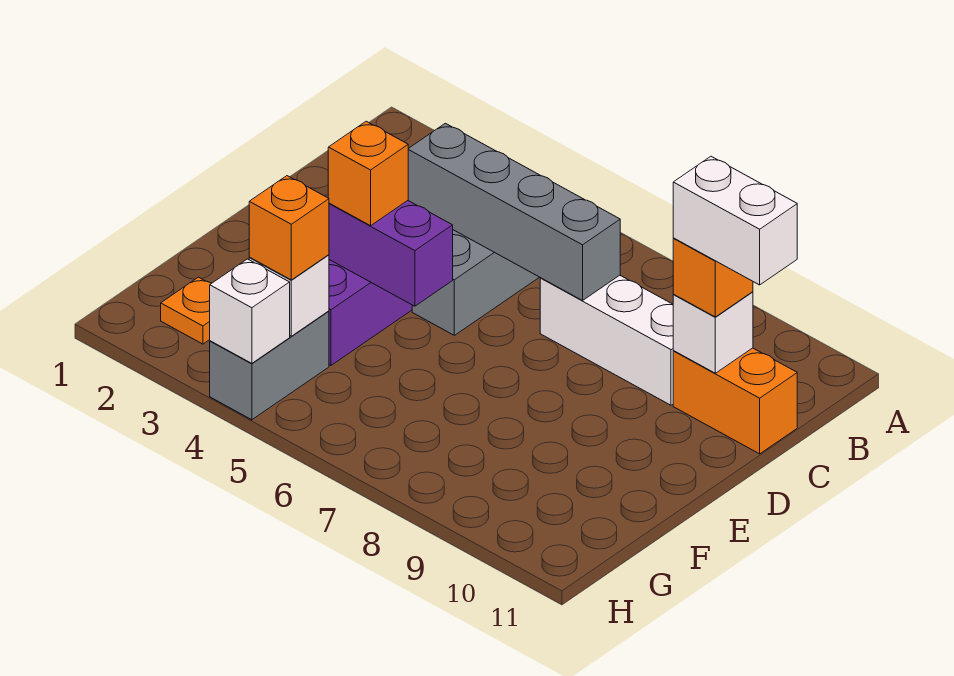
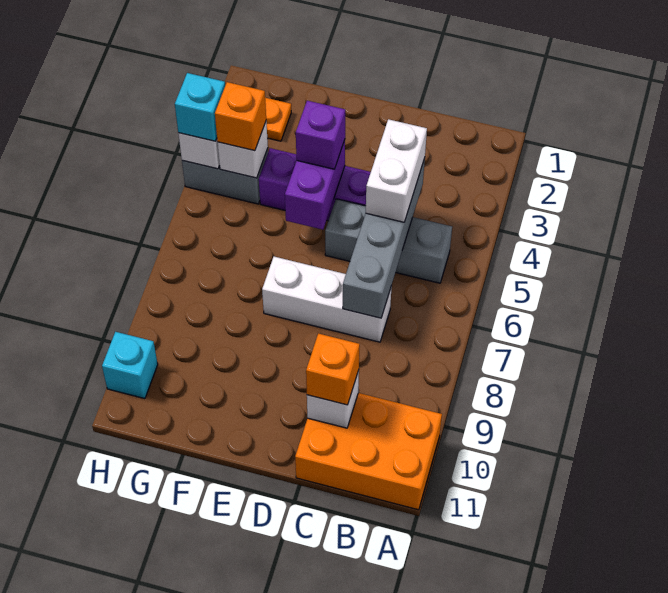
white brick C7:C9 level 1 -> white brick C7:E7 level 1
orange brick C10:C11 level 1 -> orange brick A10:C11 level 1
white brick C10:C11 level 4 -> white brick C4:C5 level 3
orange brick E4 level 3 -> purple brick E4 level 3
none -> cyan brick H4 level 3
none -> cyan brick H10 level 1

